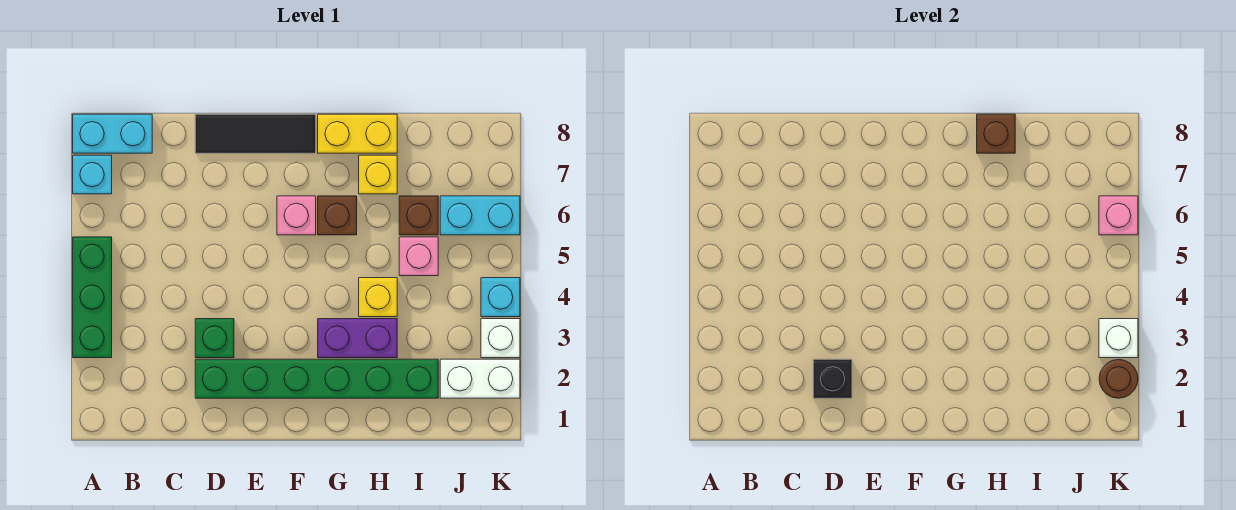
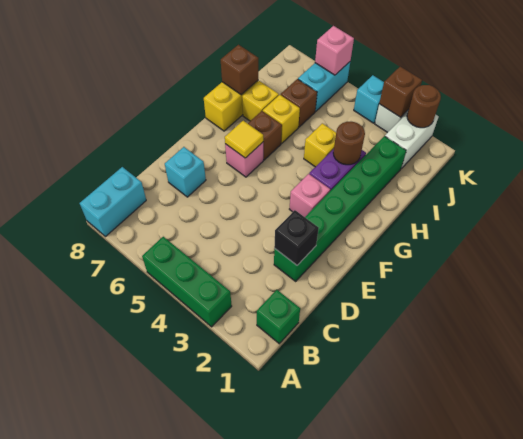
cyan brick A7 level 1 -> cyan brick D7 level 1
green brick D3 level 1 -> green brick B1 level 1
black tile D8:F8 level 1 -> none
none -> yellow tile F6 level 2
none -> brown round brick H3 level 2
none -> yellow brick H6 level 1
pink brick I5 level 1 -> pink brick F3 level 1
white brick K3 level 2 -> brown brick K3 level 2

